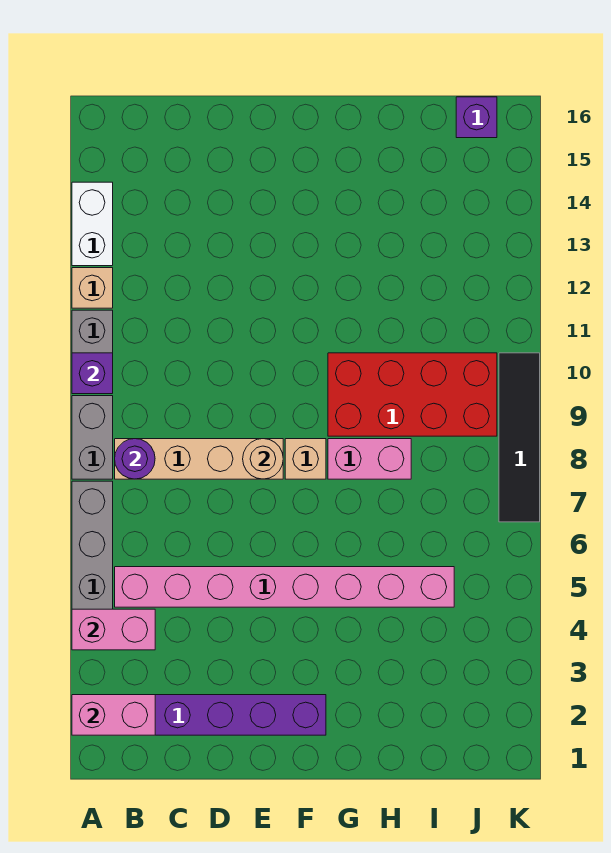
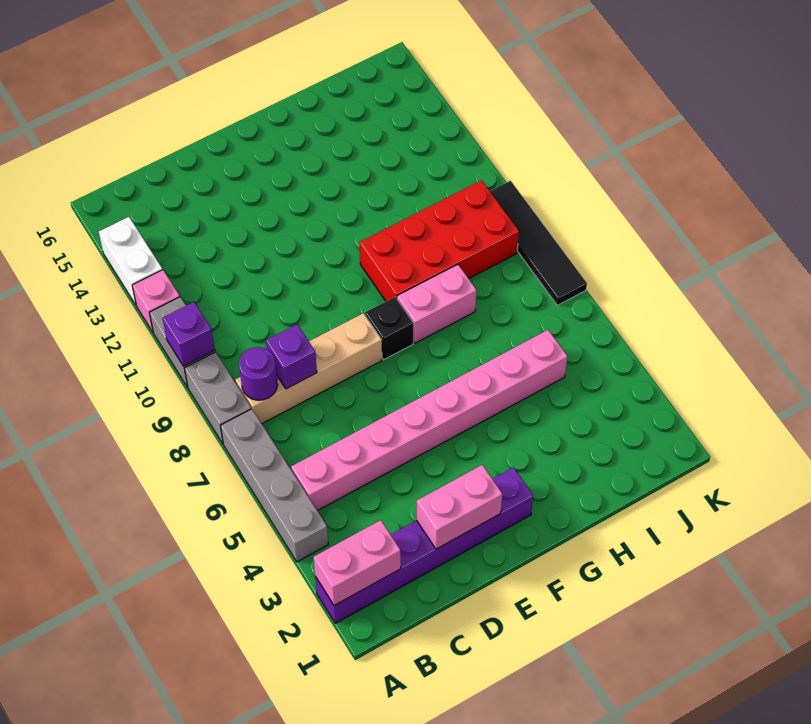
pink brick A4:B4 level 2 -> pink brick D2:E2 level 2
tan brick A12 level 1 -> pink brick A12 level 1
tan round brick E8 level 2 -> none
tan brick F8 level 1 -> black brick F8 level 1
purple brick J16 level 1 -> purple brick C8 level 2

